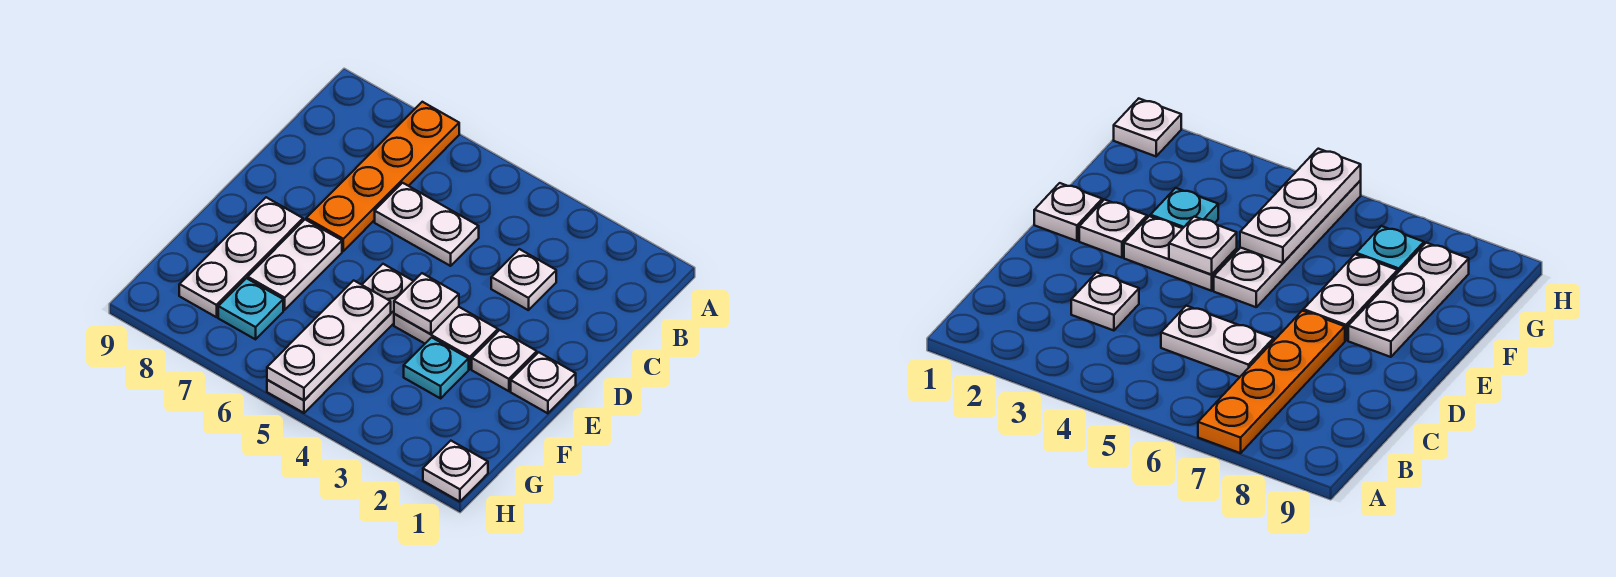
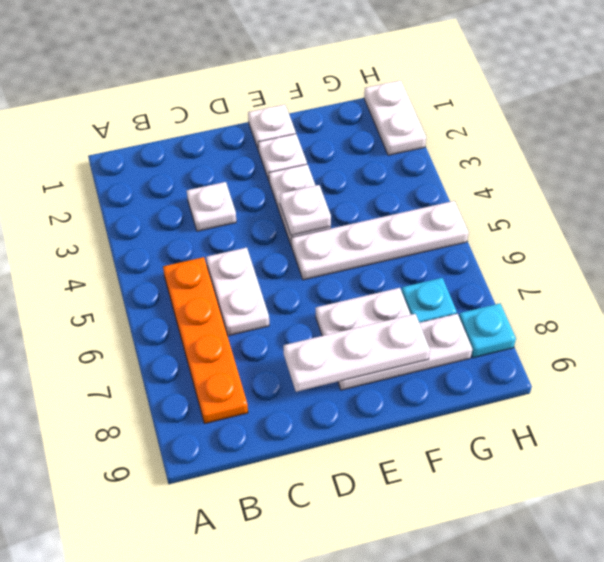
orange plate A7:D7 level 1 -> orange plate B5:B8 level 1
cyan plate F3 level 1 -> cyan plate H8 level 1
white plate F5:H5 level 2 -> white plate D8:F8 level 2
white plate H1 level 1 -> white plate H1:H2 level 1

